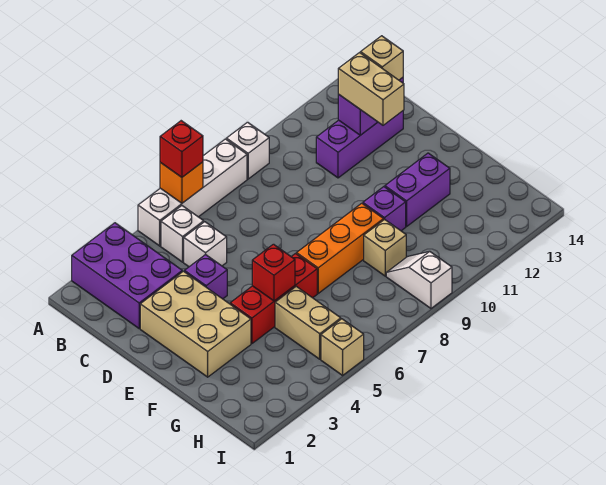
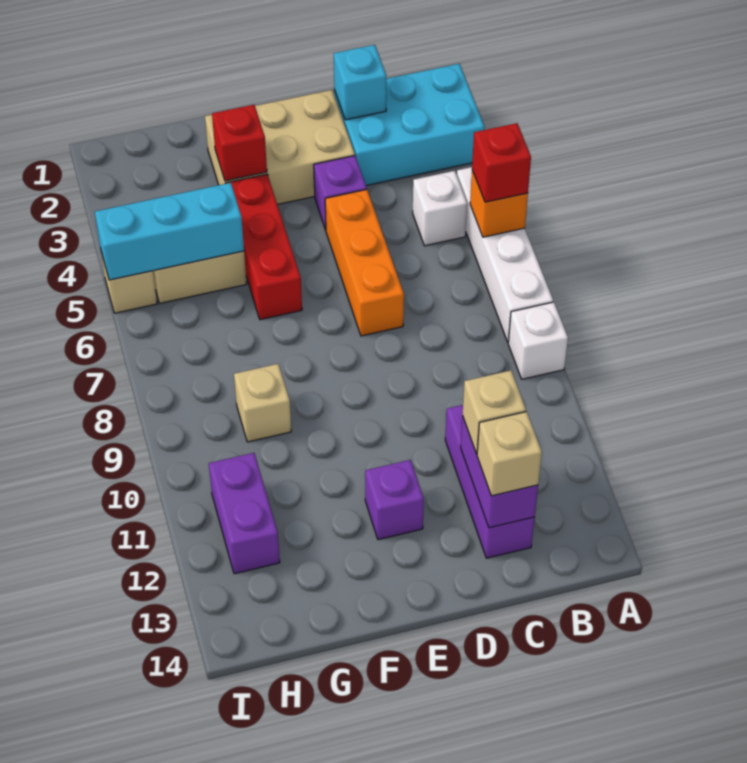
purple brick A2:C3 level 1 -> cyan brick A2:C3 level 1
none -> cyan brick C2 level 2
white brick C5 level 1 -> none
tan brick C12:D12 level 3 -> tan brick C12 level 3
red brick F5 level 2 -> red brick F3 level 2
orange brick F7:F9 level 1 -> orange brick D5:D7 level 1
purple brick F10 level 1 -> purple brick E12 level 1
purple brick F11:F12 level 1 -> purple brick H11:H12 level 1
none -> cyan brick G5:I5 level 2
white slope H9:I9 level 1 top I -> none

